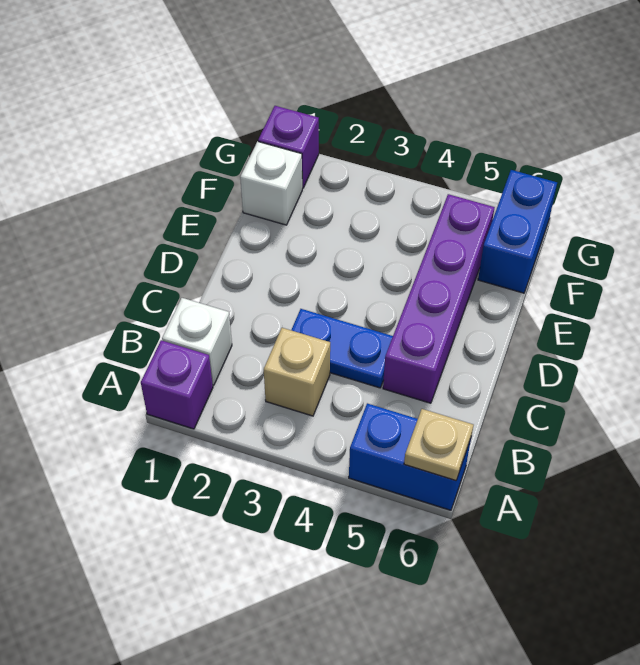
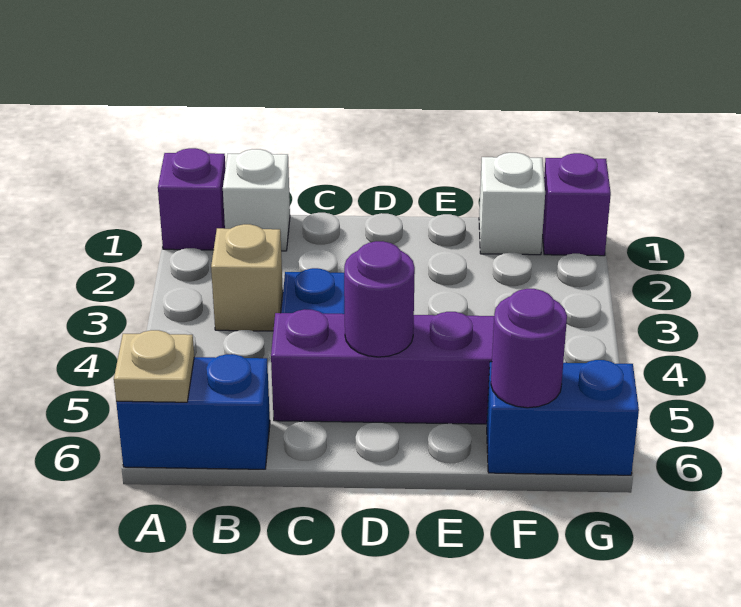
blue brick A5:A6 level 1 -> blue brick A6:B6 level 1
none -> purple round brick D5 level 2
none -> purple round brick F6 level 2

